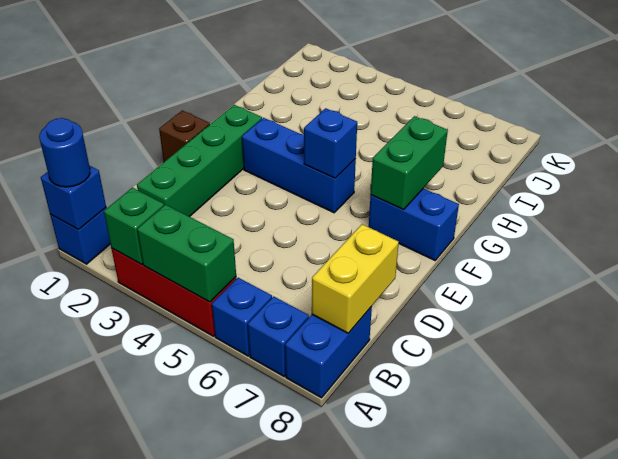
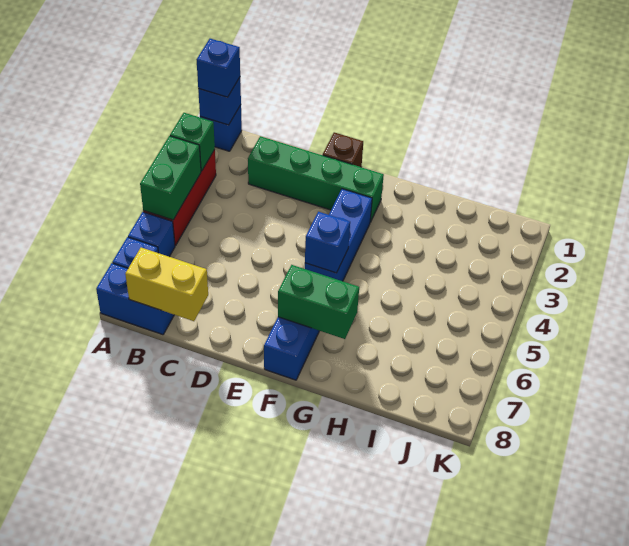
blue round brick A1 level 3 -> blue brick A1 level 3

